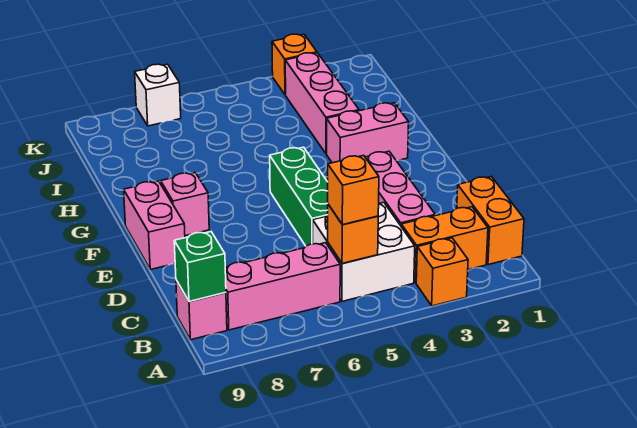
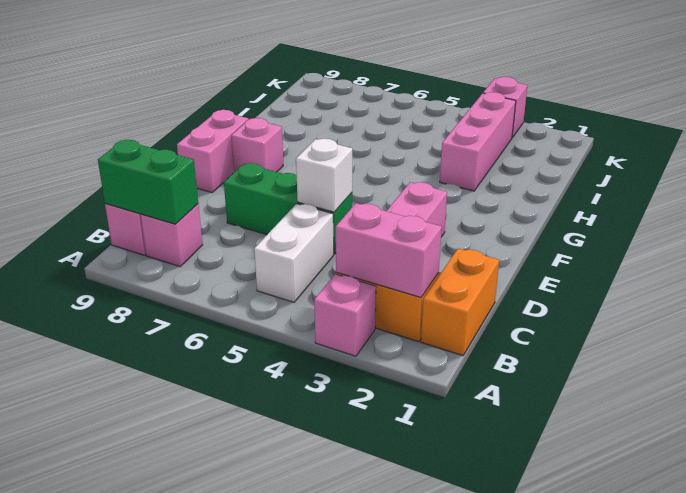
orange brick A3 level 1 -> pink brick A3 level 1
white brick B4:C5 level 1 -> white brick B5:C5 level 1
orange brick B5 level 2 -> none
orange brick B5 level 3 -> none
pink brick B6:B8 level 1 -> pink brick B8 level 1
green brick B9 level 2 -> green brick B8:B9 level 2
green brick D5:F5 level 1 -> green brick D5:D7 level 1
pink brick G2:G3 level 1 -> pink brick B2:B3 level 2
orange brick K3 level 1 -> pink brick K3 level 1
white brick K7 level 1 -> white brick D5 level 2

